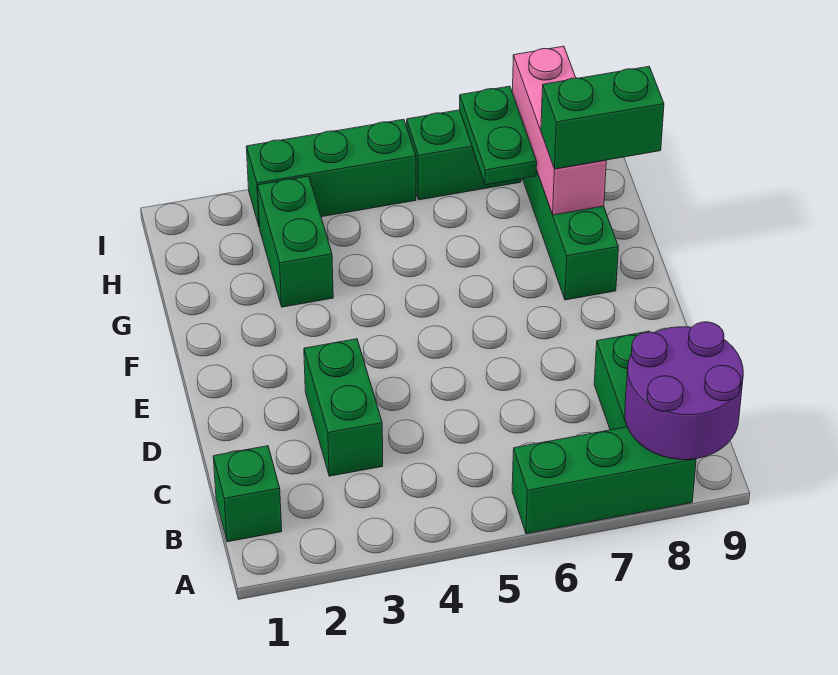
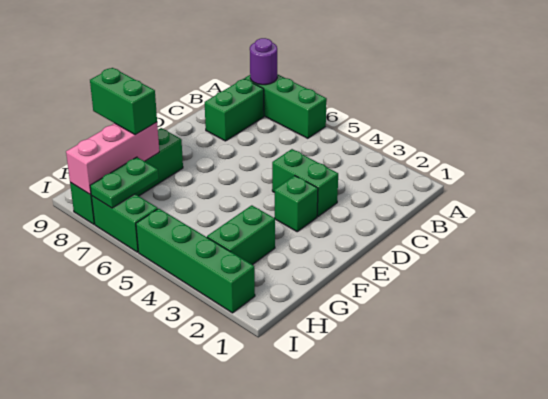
purple round brick A8:B9 level 2 -> purple round brick A8 level 2
green brick B1 level 1 -> green brick E3 level 1
green brick C3:D3 level 1 -> green brick D3:D4 level 1
green brick I3:I5 level 1 -> green brick I2:I5 level 1

